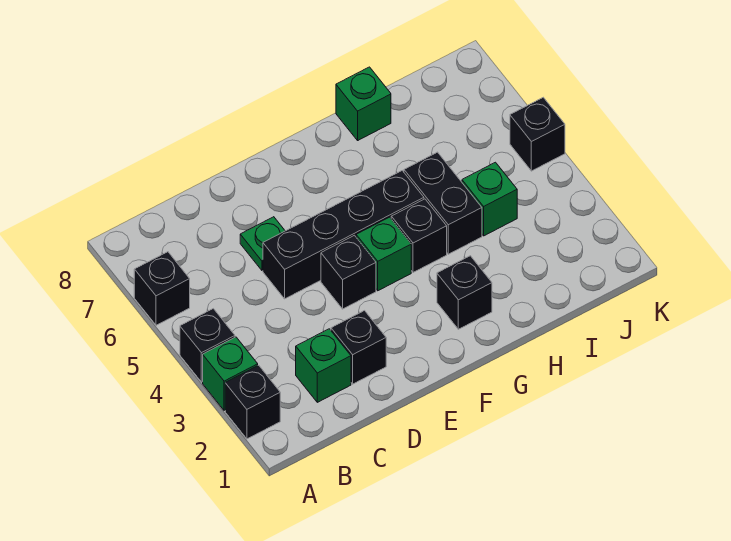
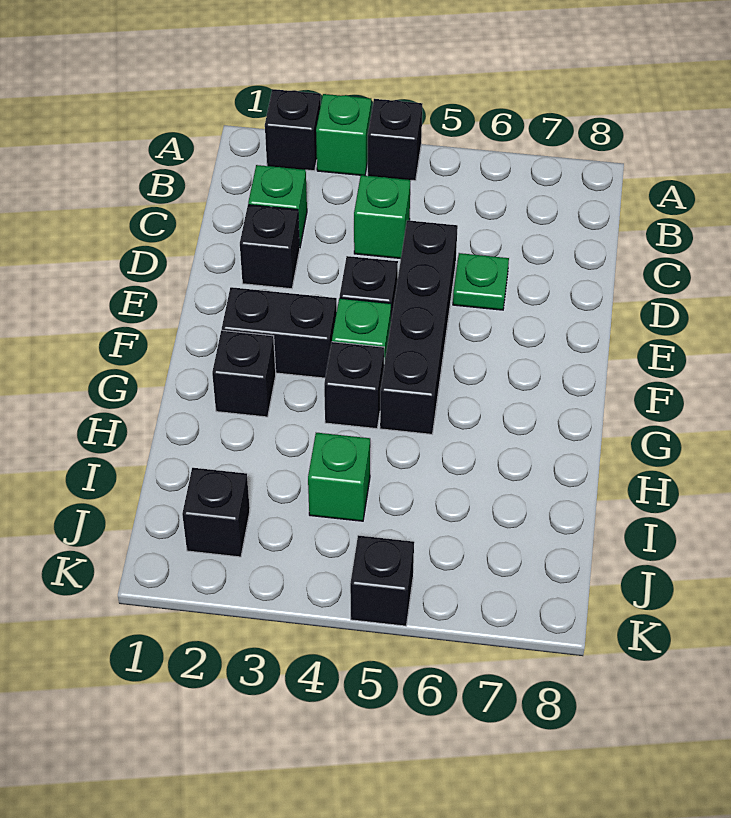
black brick A6 level 1 -> black brick J2 level 1
black brick H4:H5 level 1 -> black brick F2:F3 level 1
green brick H8 level 1 -> green brick C4 level 1

